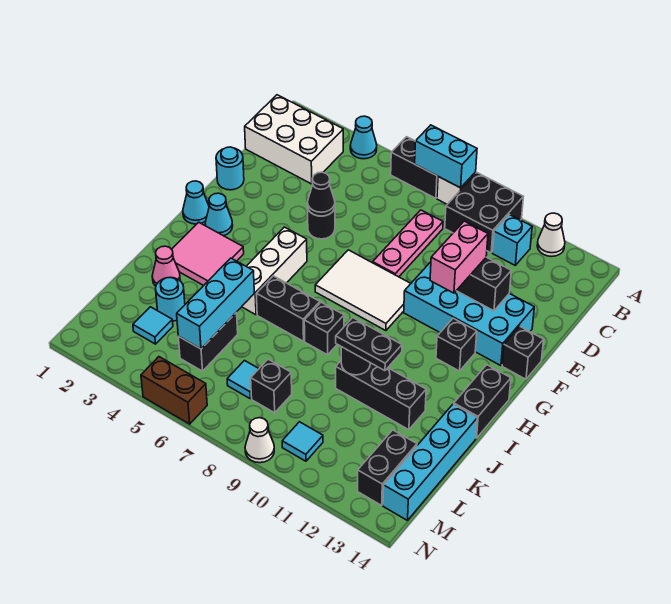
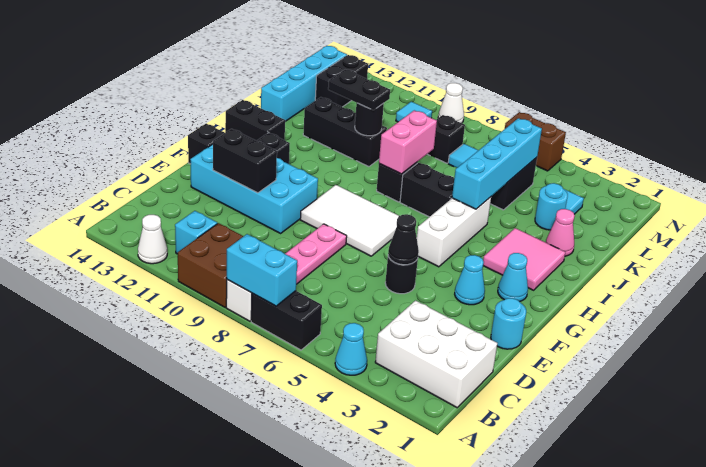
black brick A9:B10 level 1 -> brown brick A9:B10 level 1
pink brick E11:F11 level 3 -> pink brick I8:J8 level 2
cyan cone G1 level 1 -> cyan cone F3 level 1
black brick H14:I14 level 1 -> black brick H13:H14 level 1
cyan brick J5:L5 level 2 -> cyan brick I5:L5 level 2

